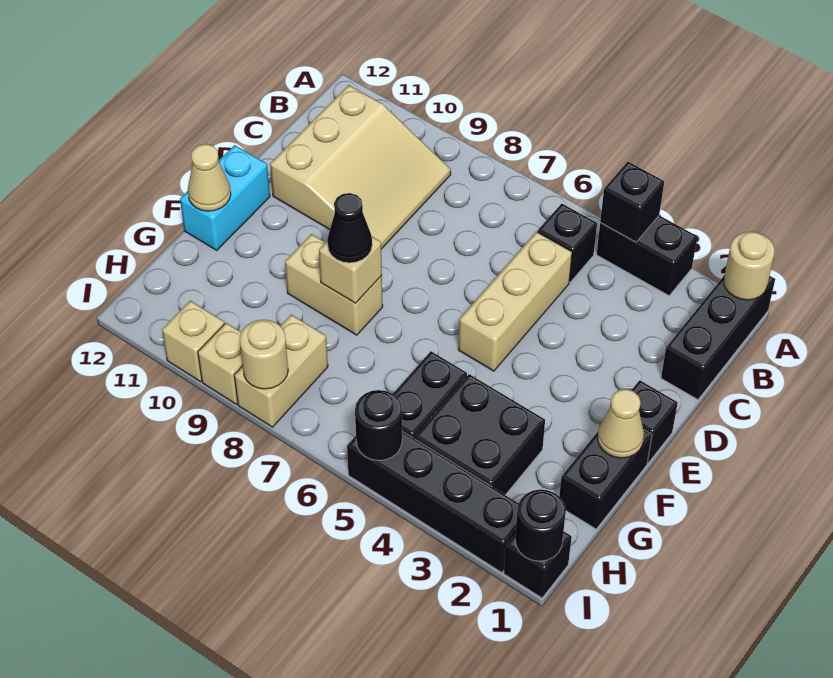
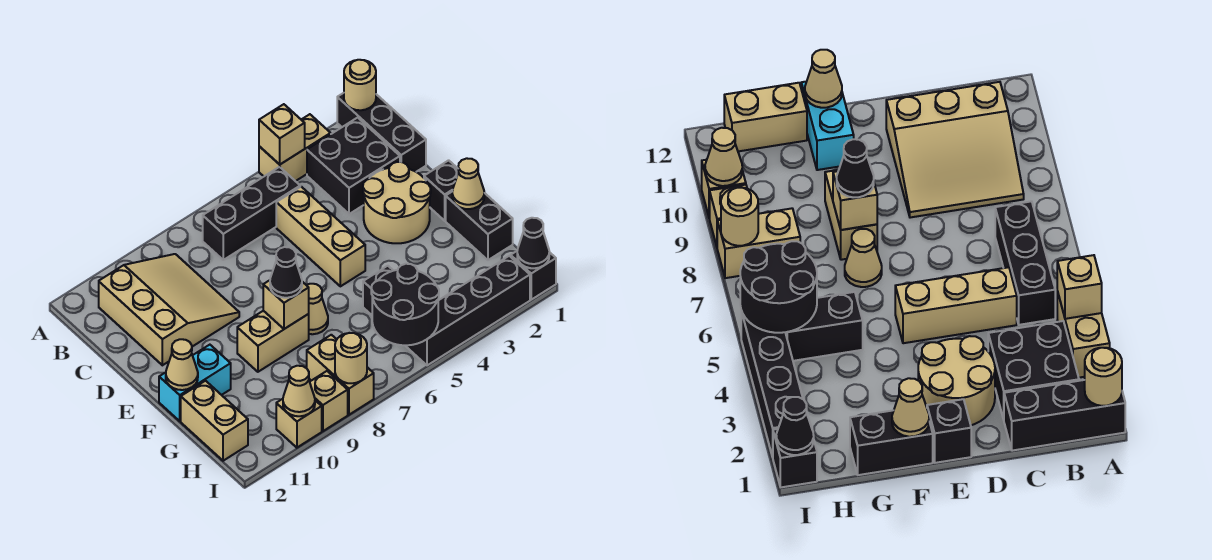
black brick A3:A4 level 1 -> tan brick A3:A4 level 1
black brick A4 level 2 -> tan brick A4 level 2
black brick B5 level 1 -> black brick B5:B7 level 1
none -> tan round brick D2:E3 level 1
cyan brick E12:F12 level 1 -> cyan brick F11:F12 level 1
none -> tan cone F7 level 1
black brick G3:H4 level 1 -> black brick B2:C3 level 1
none -> tan brick G12:H12 level 1
black round brick I1 level 2 -> black cone I1 level 2
black round brick I5 level 2 -> black round brick H5:I6 level 2
none -> tan cone I10 level 2

